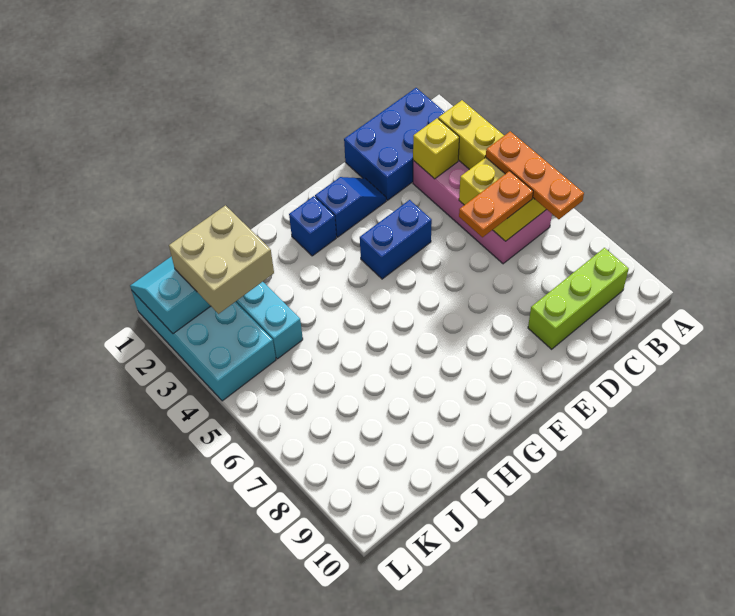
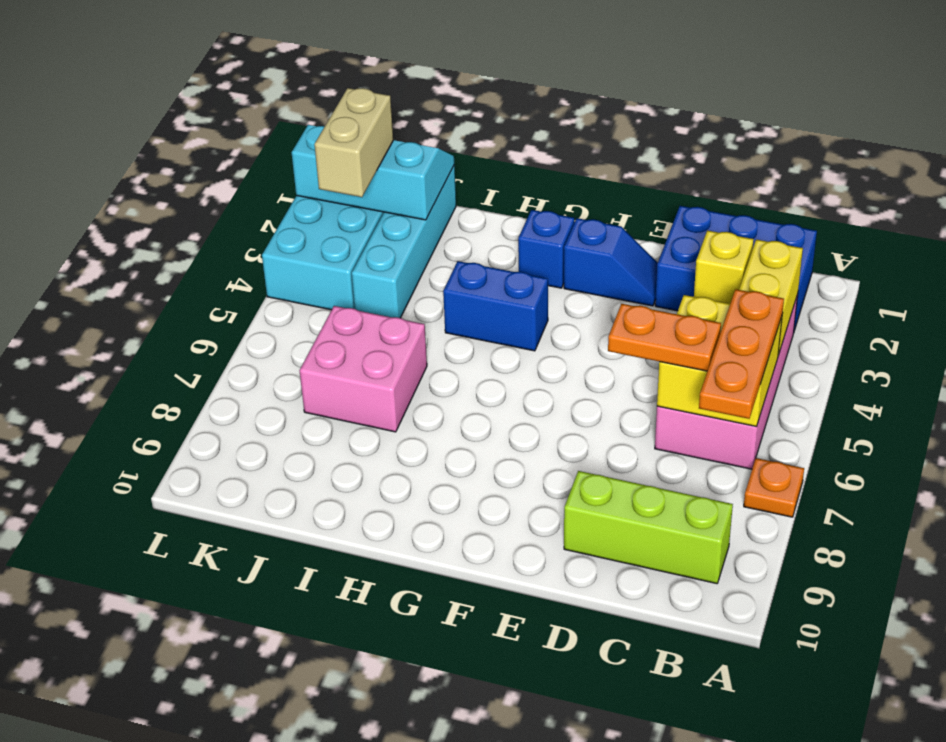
none -> orange plate A7 level 1
blue brick E4:F4 level 1 -> blue brick G4:H4 level 1
none -> pink brick I6:J7 level 1
tan brick J2:K3 level 3 -> tan brick K2:K3 level 3

